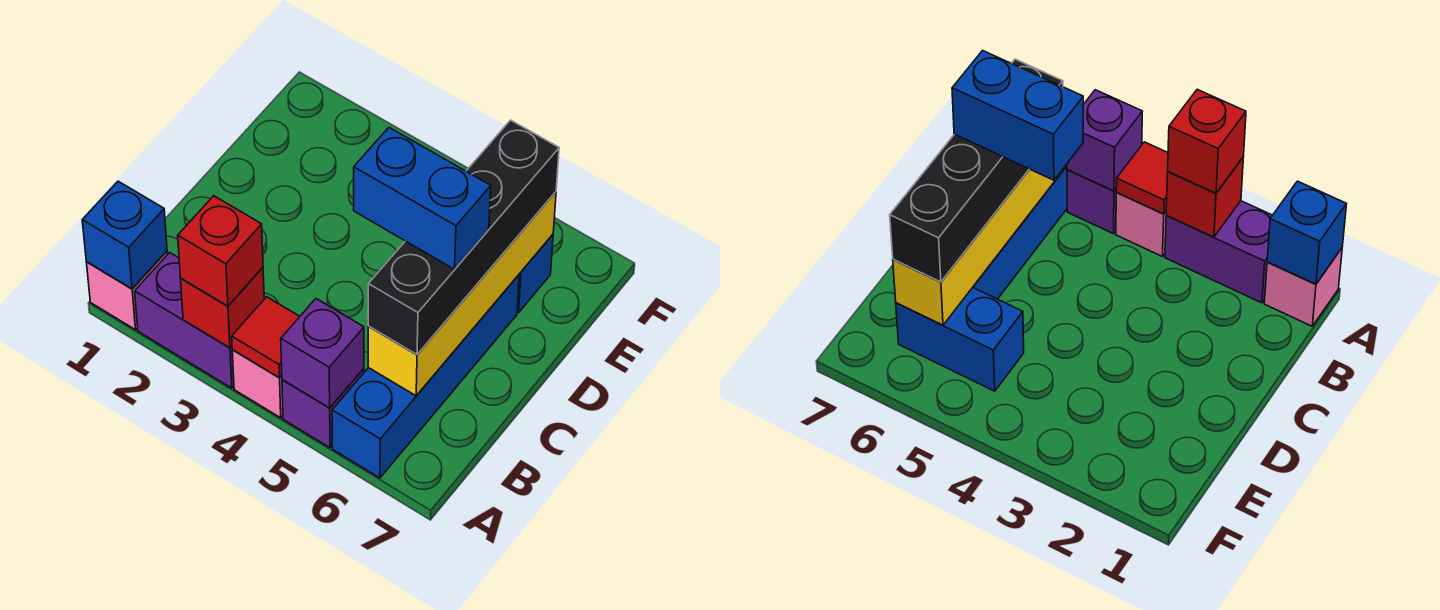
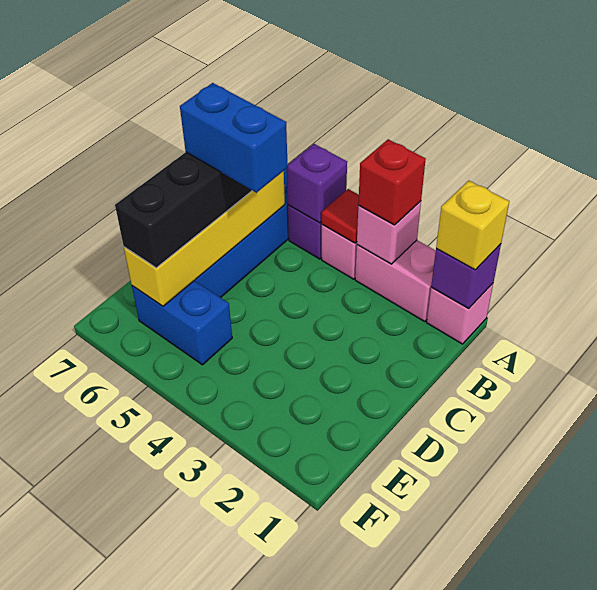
blue brick A1 level 2 -> purple brick A1 level 2
none -> yellow brick A1 level 3
purple brick A2:A3 level 1 -> pink brick A2:A3 level 1
red brick A3 level 2 -> pink brick A3 level 2

